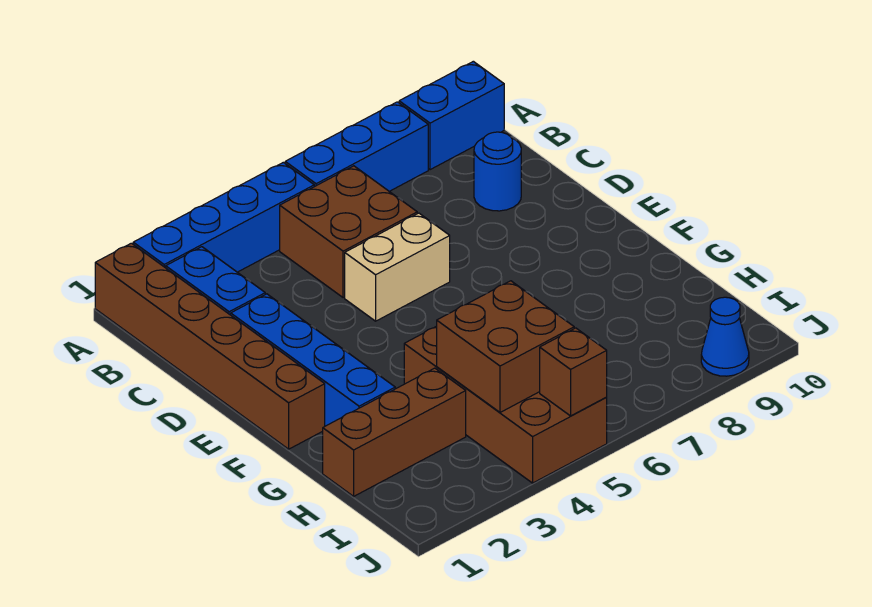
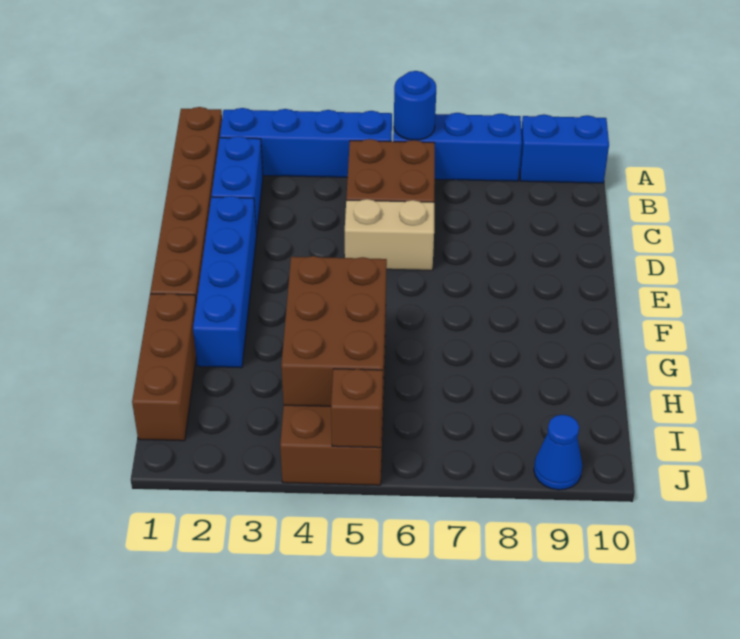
blue round brick C9 level 1 -> blue round brick A6 level 2
brown brick H1:H3 level 1 -> brown brick G1:I1 level 1
brown brick H4:I5 level 2 -> brown brick G4:I5 level 2

